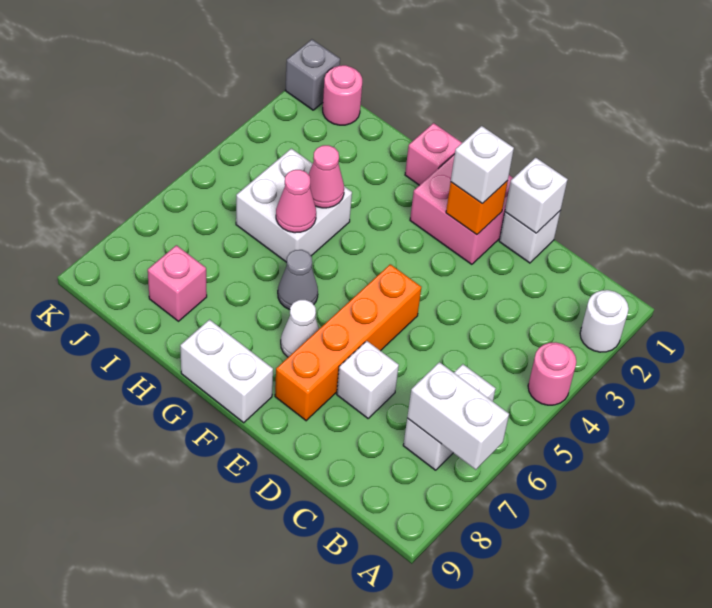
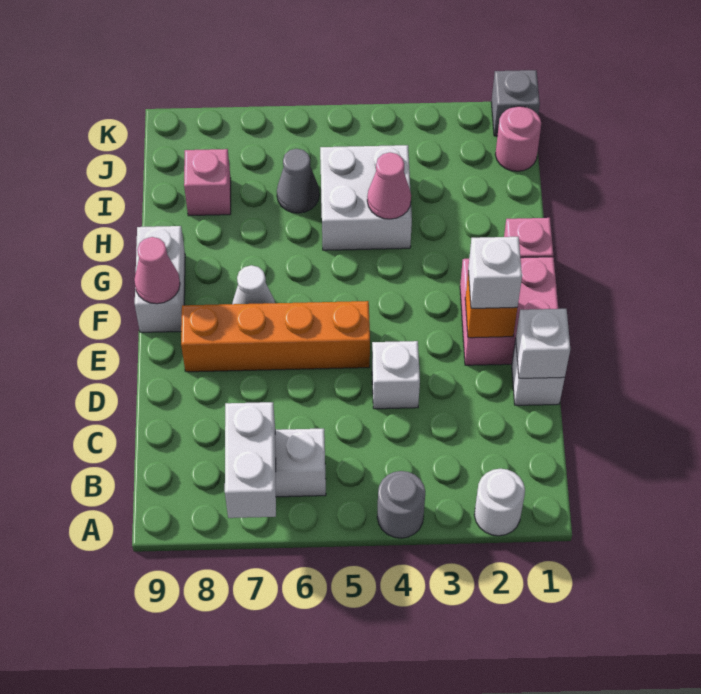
pink round brick A4 level 1 -> grey round brick A4 level 1
white brick D7 level 1 -> white brick D4 level 1
grey cone G6 level 1 -> grey cone I6 level 1
pink cone H5 level 2 -> pink cone F9 level 2

